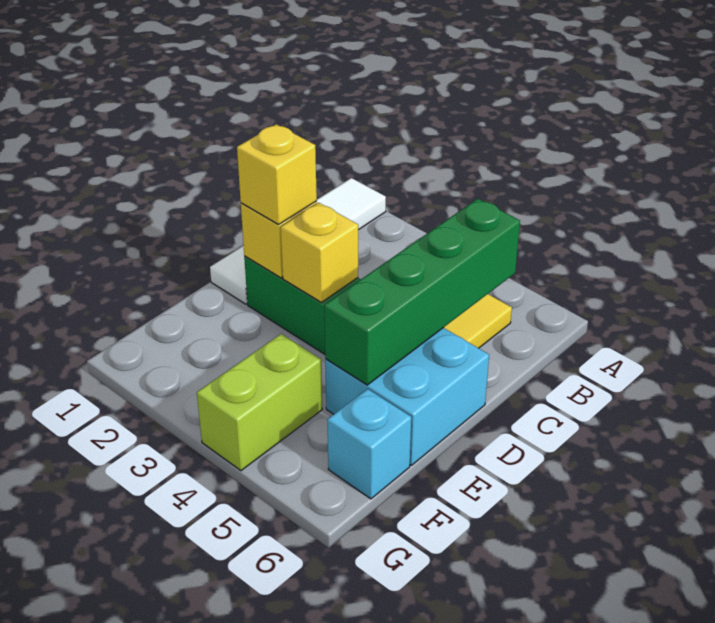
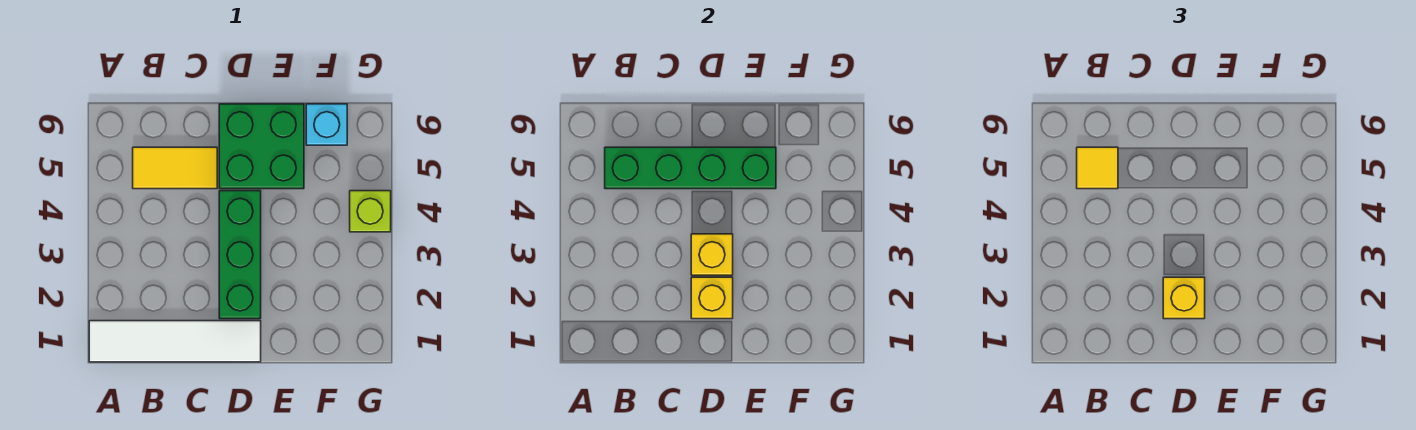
none -> yellow tile B5 level 3
cyan brick D5:E6 level 1 -> green brick D5:E6 level 1
lime brick F4:G4 level 1 -> lime brick G4 level 1

